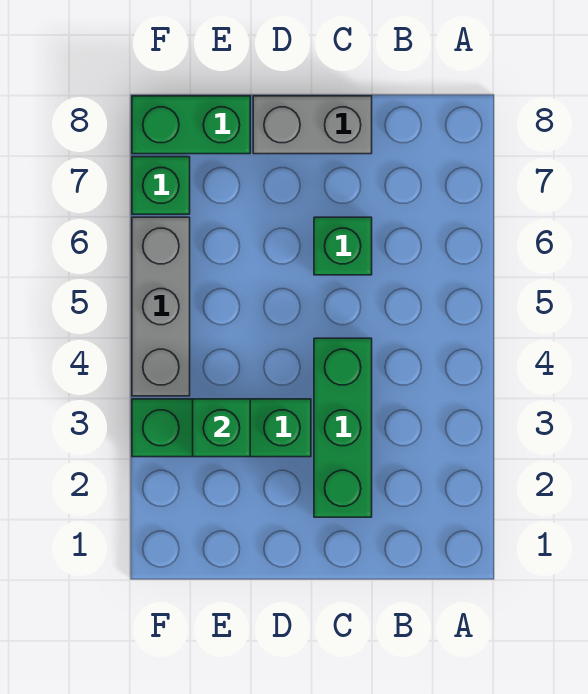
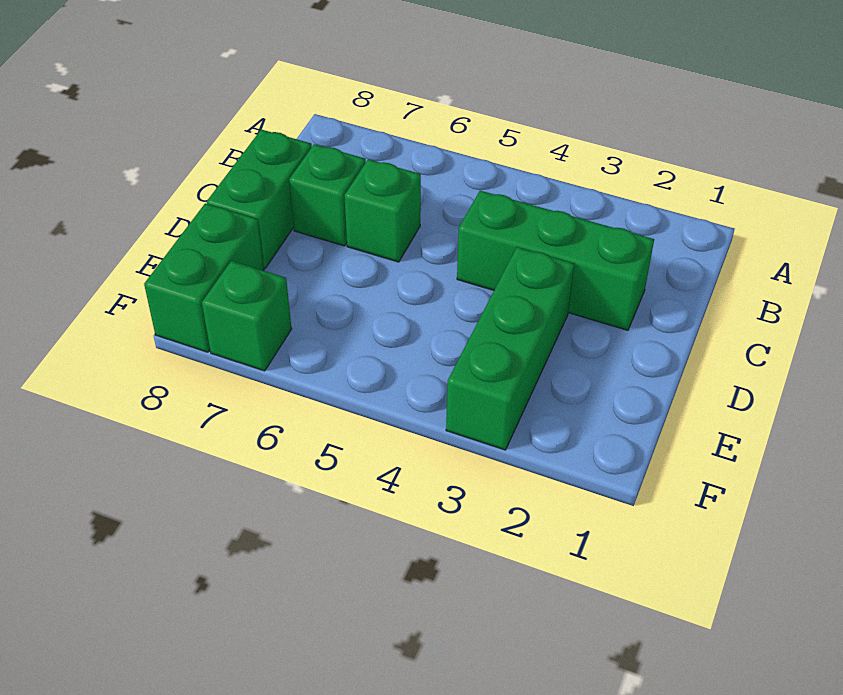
grey brick C8:D8 level 1 -> green brick C8:D8 level 1
green brick E3 level 2 -> green brick C7 level 1
grey brick F4:F6 level 1 -> none

